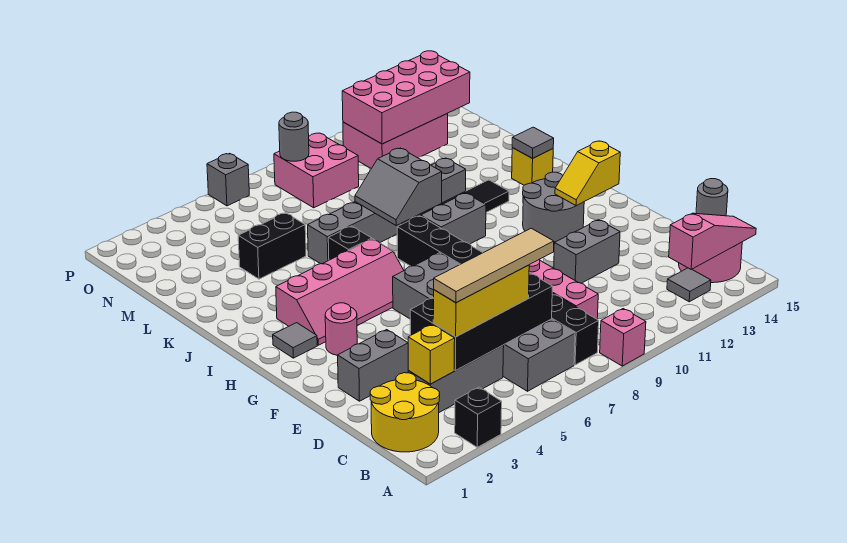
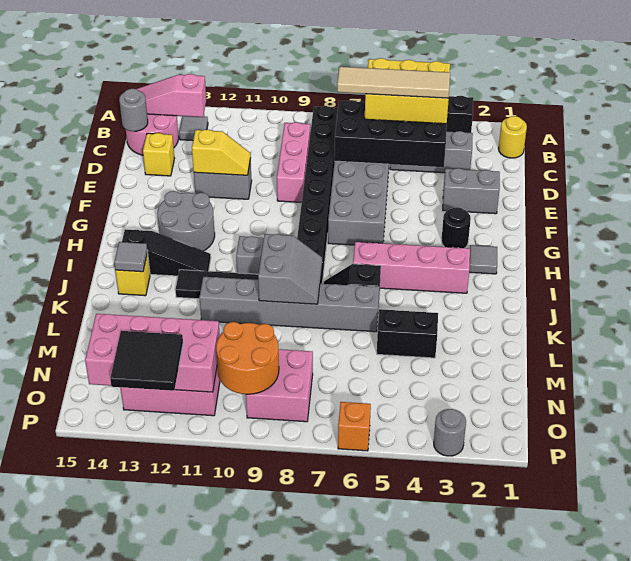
pink brick A9 level 1 -> none
yellow round brick B1:C2 level 1 -> yellow round brick B1 level 1
yellow brick C3 level 2 -> yellow brick D14 level 1
yellow brick C4:C6 level 3 -> yellow brick B4:C6 level 3
pink round brick G3 level 1 -> black round brick G3 level 1
yellow slope G13:G14 level 2 top 14 -> yellow slope E11:E12 level 2 top 12
none -> black slope I12:I14 level 1 top 14
none -> orange round brick N9:O10 level 2
grey round brick O8 level 2 -> grey round brick P3 level 1
none -> black tile O12:P13 level 3
grey brick P6 level 1 -> orange brick P6 level 1

